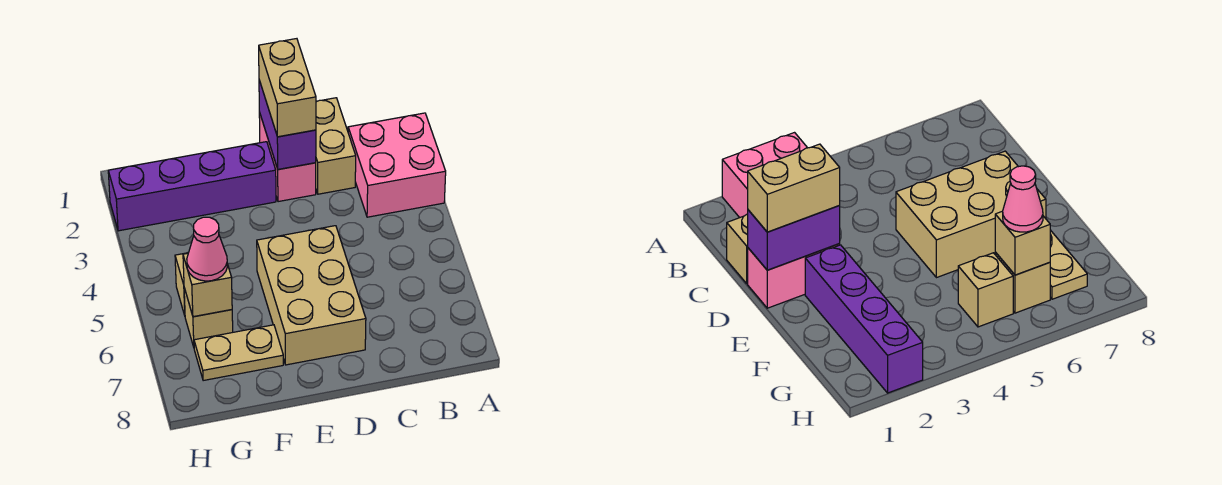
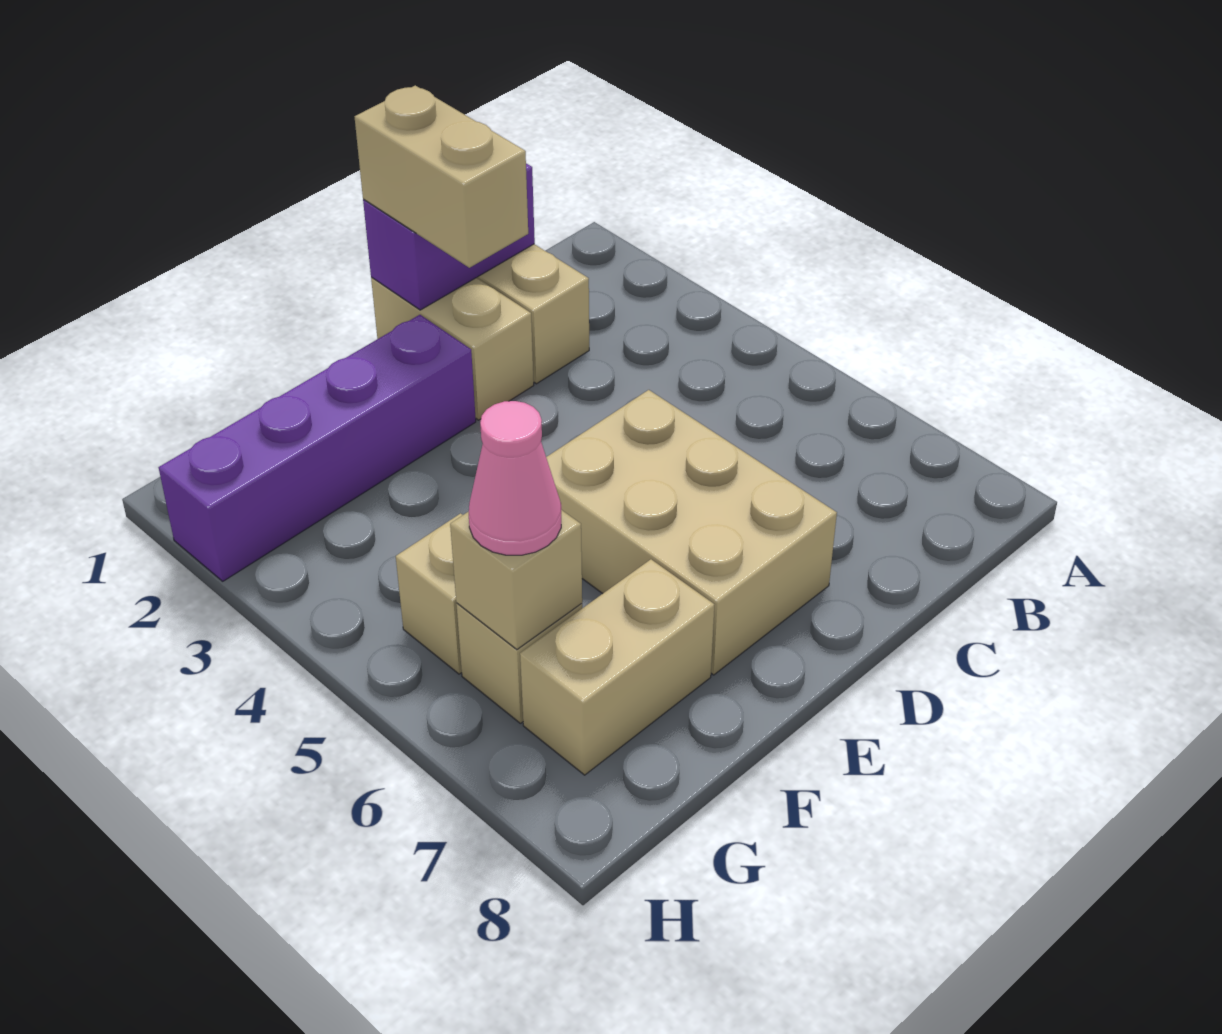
pink brick A2:B3 level 1 -> none
pink brick D1:D2 level 1 -> tan brick D1:D2 level 1
purple brick D1:D2 level 2 -> purple brick C1:D1 level 2
tan plate F7:G7 level 1 -> tan brick F7:G7 level 1

